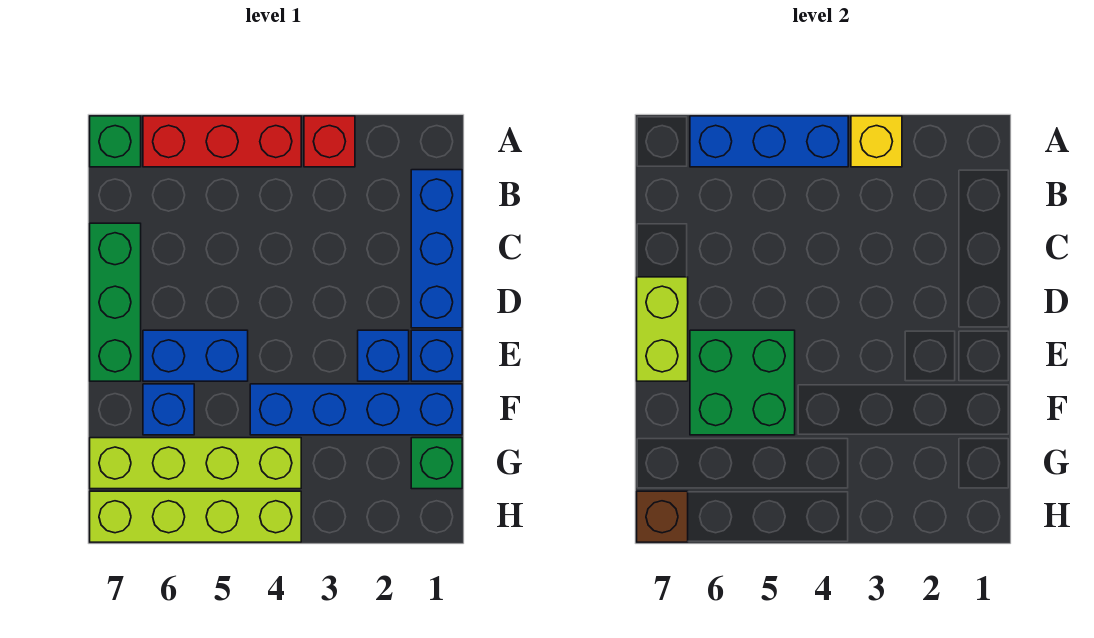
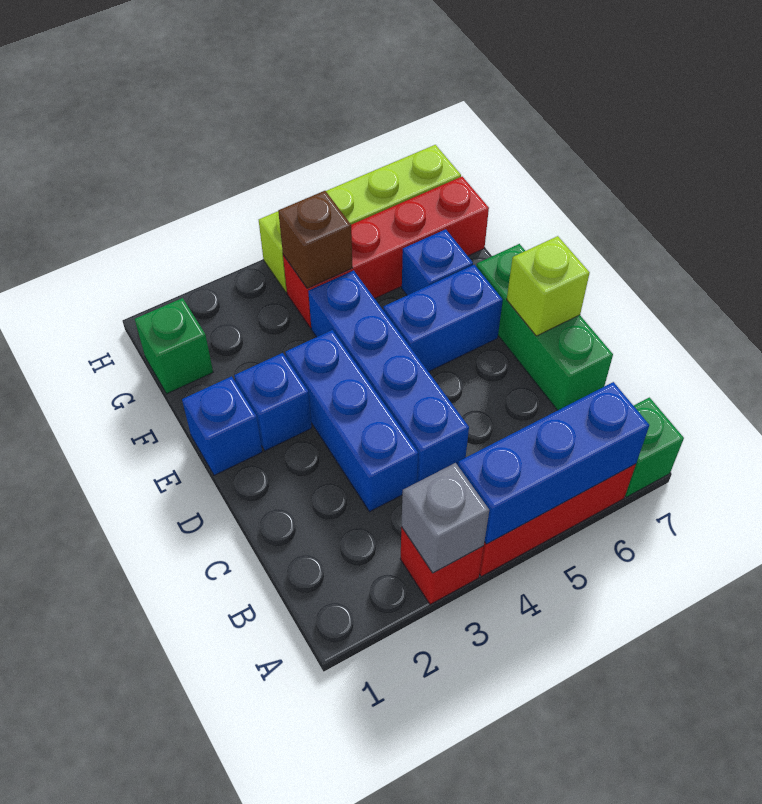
yellow brick A3 level 2 -> grey brick A3 level 2
blue brick B1:D1 level 1 -> blue brick C3:E3 level 1
lime brick D7:E7 level 2 -> lime brick D7 level 2
green brick E5:F6 level 2 -> none
blue brick F1:F4 level 1 -> blue brick C4:F4 level 1
lime brick G4:G7 level 1 -> red brick G4:G7 level 1
brown brick H7 level 2 -> brown brick G4 level 2

